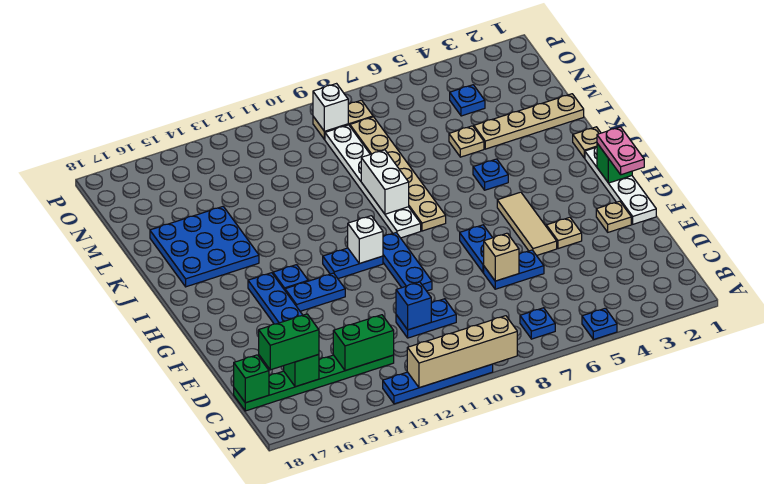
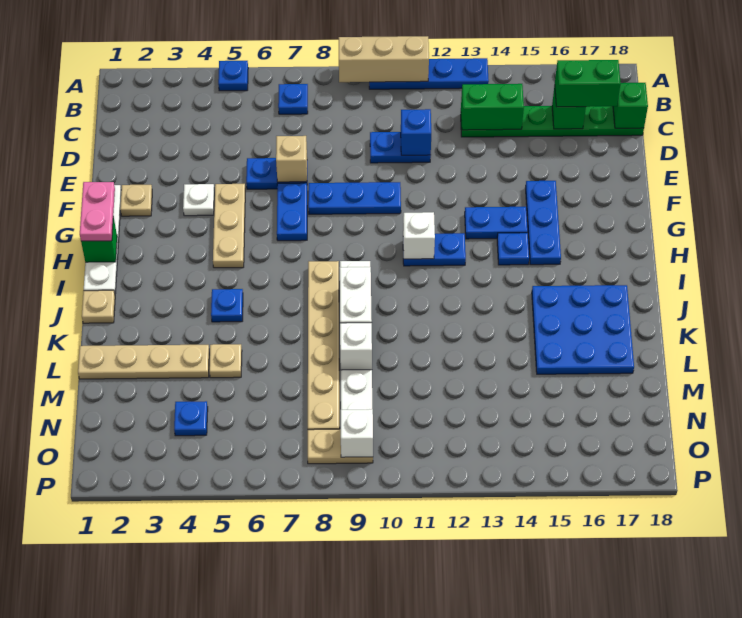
tan brick A9:A12 level 2 -> tan brick A9:A11 level 2
tan plate F4 level 1 -> white plate F4 level 1
tan tile F5:H5 level 1 -> tan plate F5:H5 level 1
blue plate F10:H10 level 1 -> blue plate F8:F10 level 1
none -> white brick L9 level 2

